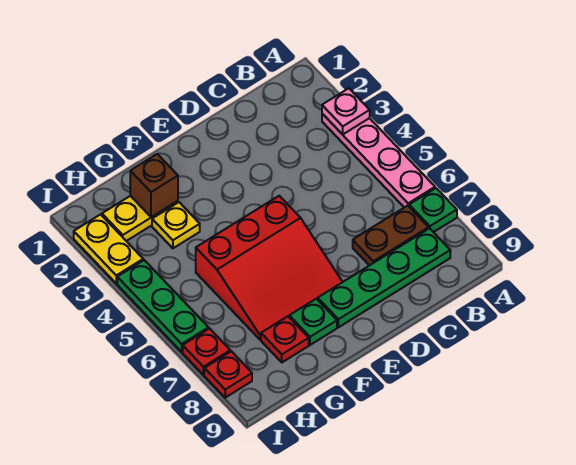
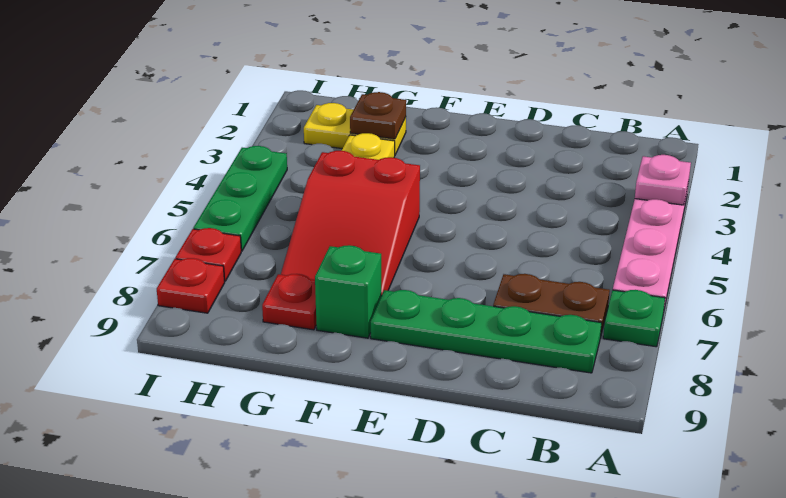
red slope E5:G7 level 1 top 5 -> red slope F5:G7 level 1 top 5
green plate F8 level 1 -> green brick F8 level 1
brown brick G2 level 2 -> brown plate G2 level 2
yellow plate I2:I3 level 1 -> none

